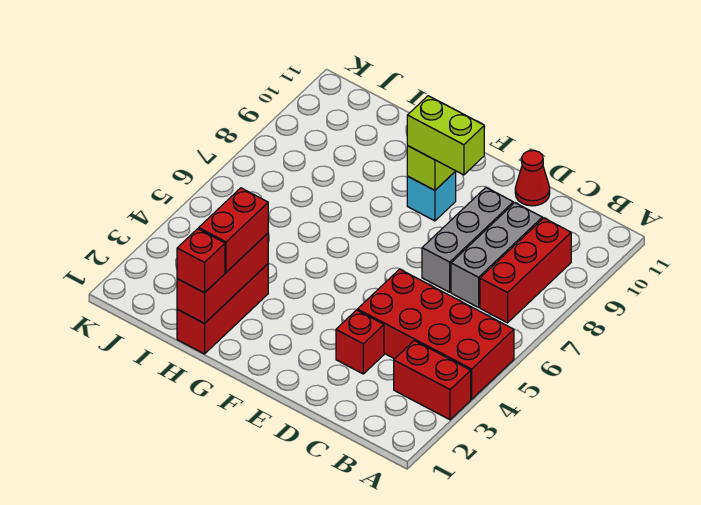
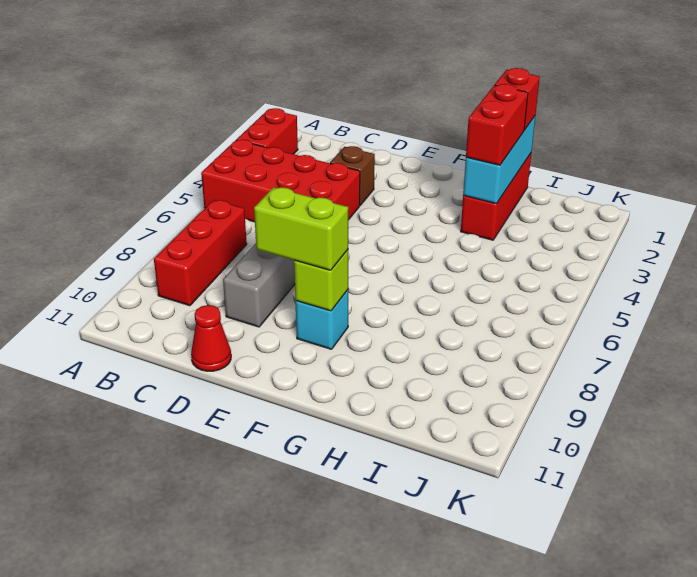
red brick A3:B3 level 1 -> red brick A2:A3 level 1
grey brick C7:C9 level 1 -> none
red brick D3 level 1 -> brown brick D3 level 1
red brick H1:H3 level 2 -> cyan brick H1:H3 level 2

